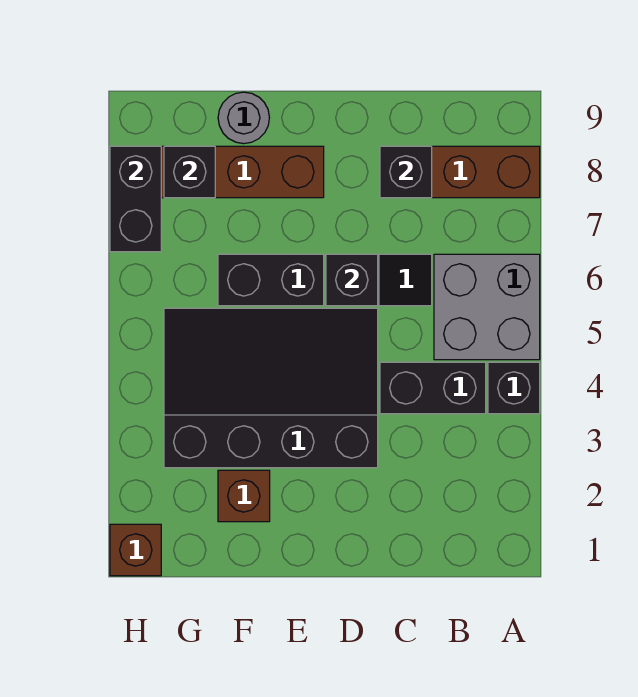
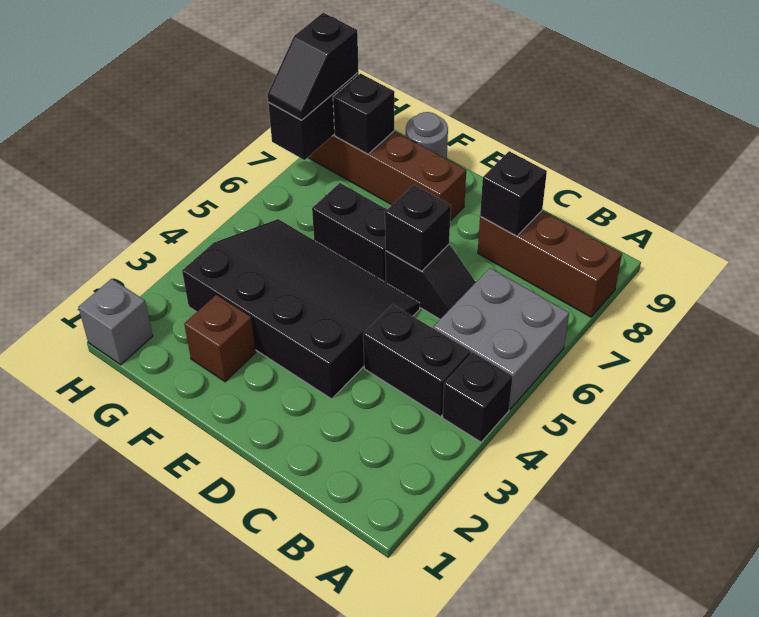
brown brick H1 level 1 -> grey brick H1 level 1
none -> black slope H7:H8 level 3 top 8

